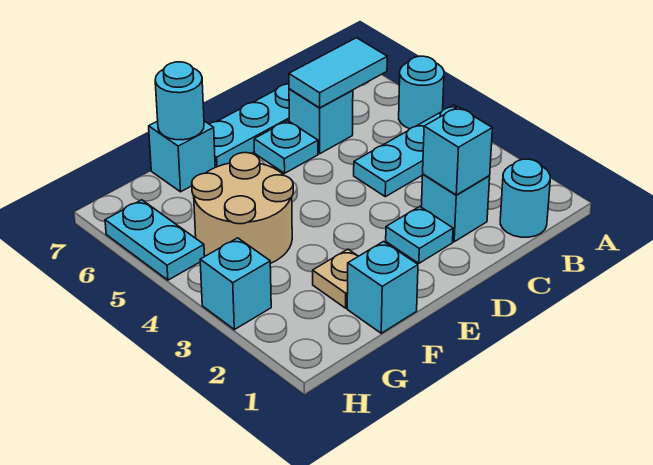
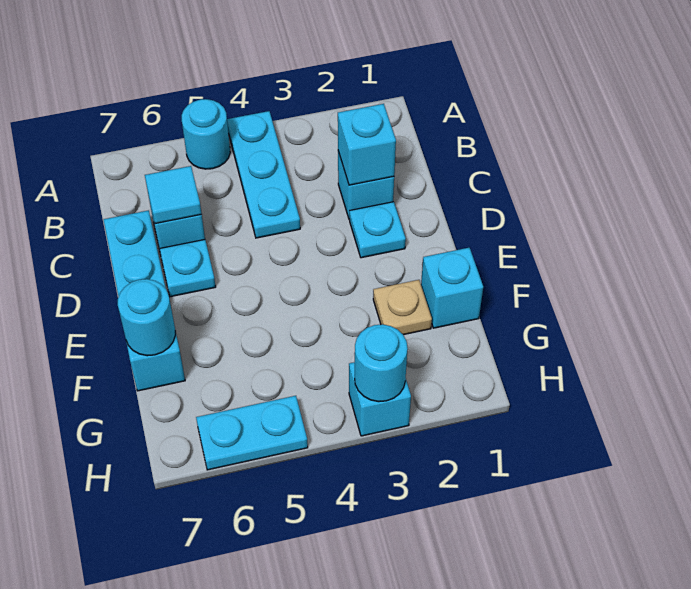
cyan round brick B1 level 1 -> cyan round brick H3 level 2
cyan tile B6:C6 level 2 -> cyan tile C6 level 2
tan round brick F4:G5 level 1 -> none

